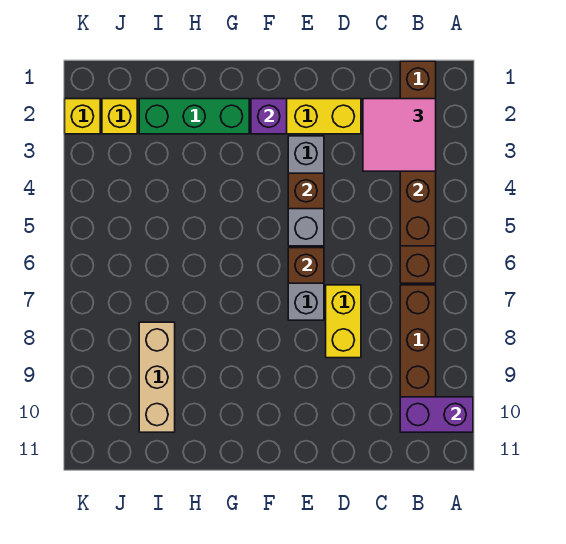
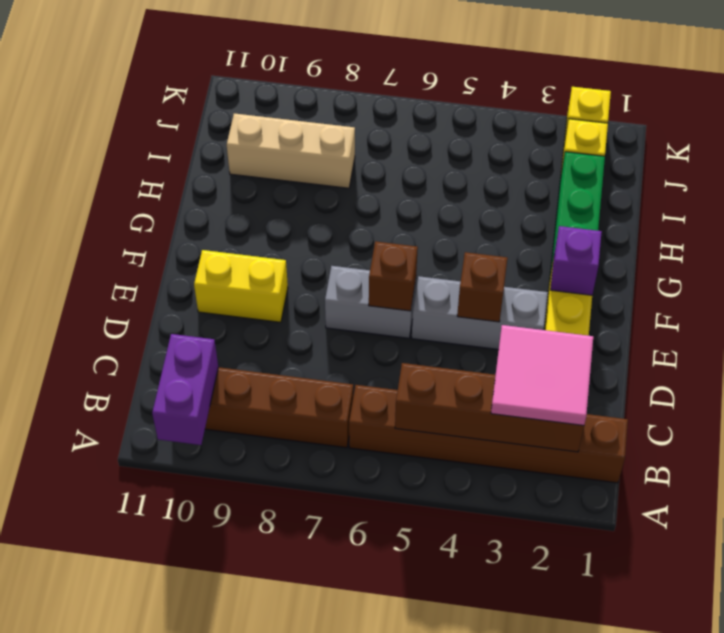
yellow brick D7:D8 level 1 -> yellow brick E9:E10 level 1

